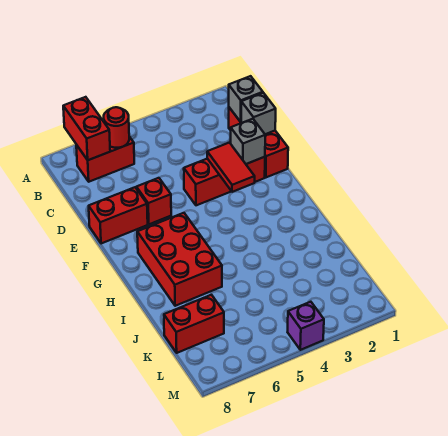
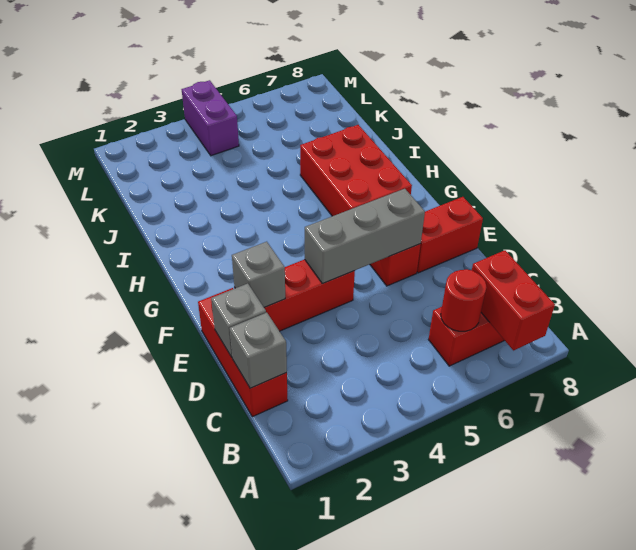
red tile E3:F3 level 2 -> none
none -> grey brick E4:E6 level 2
red brick K7:K8 level 1 -> none
purple brick M4 level 1 -> purple brick L4:M4 level 1

